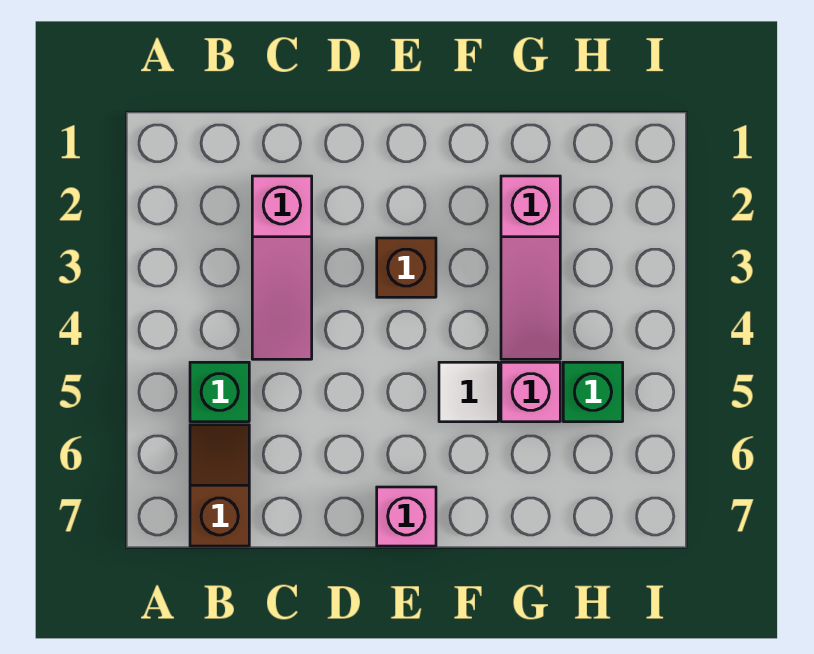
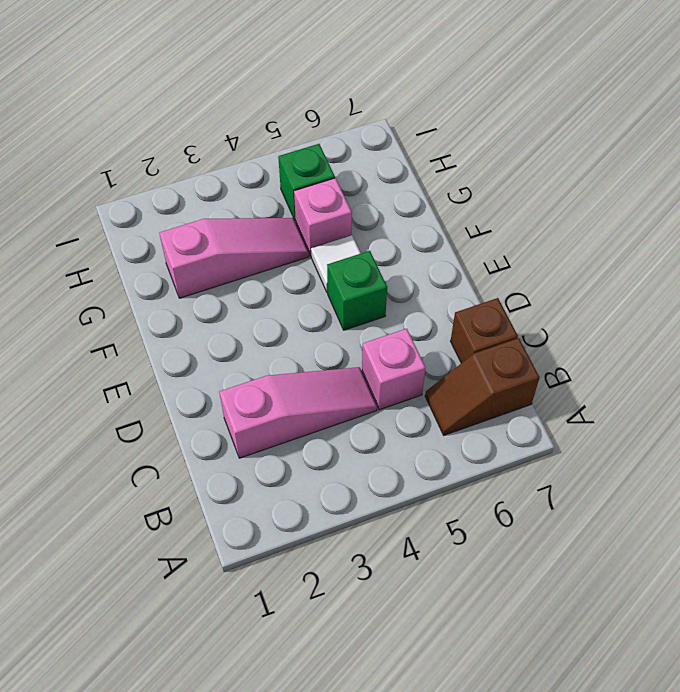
green brick B5 level 1 -> green brick E5 level 1
brown brick E3 level 1 -> brown brick C7 level 1
pink brick E7 level 1 -> pink brick C5 level 1

